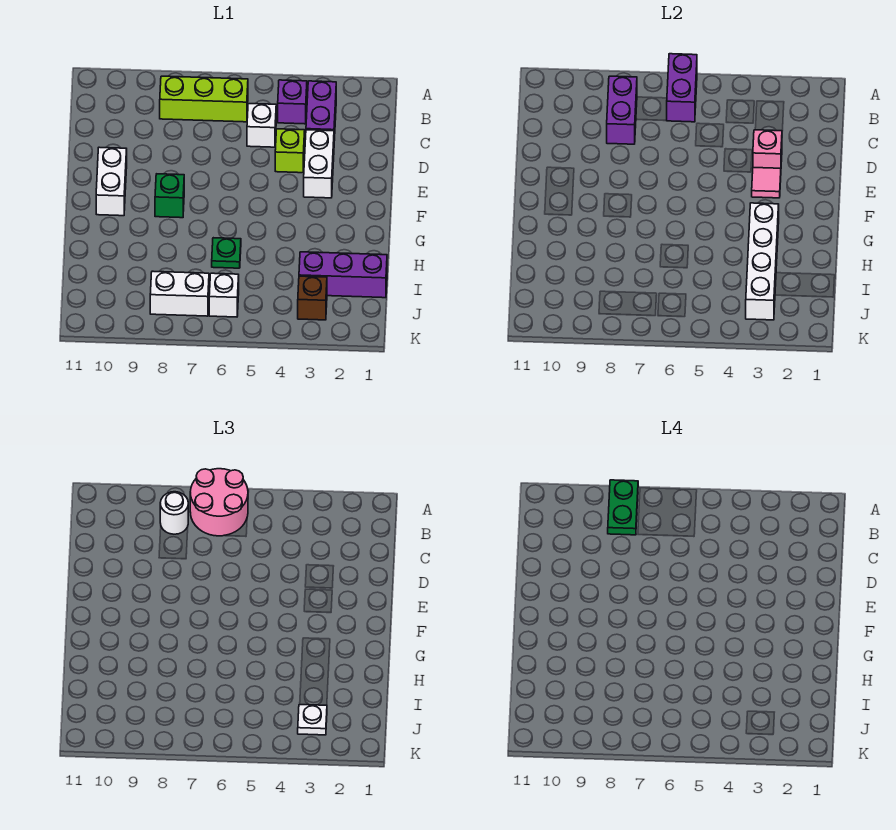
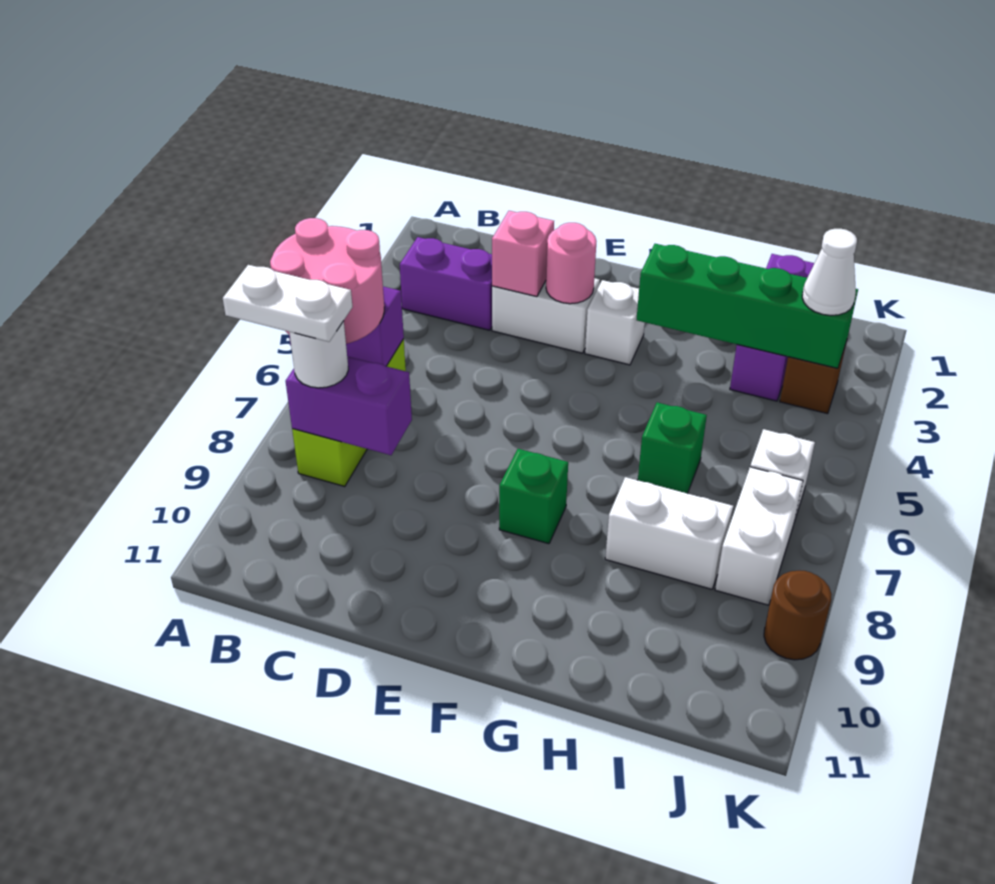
green plate A8:B8 level 4 -> white plate A8:B8 level 4
purple brick B4 level 1 -> none
white brick C5 level 1 -> white brick F3 level 1
lime brick D4 level 1 -> none
pink tile E3 level 2 -> pink round brick E3 level 2
white brick E10:F10 level 1 -> white brick H8:I8 level 1
white brick G3:J3 level 2 -> green brick G3:J3 level 2
green plate H6 level 1 -> green brick H6 level 1
white plate J3 level 3 -> white cone J3 level 3
none -> brown round brick K9 level 1

